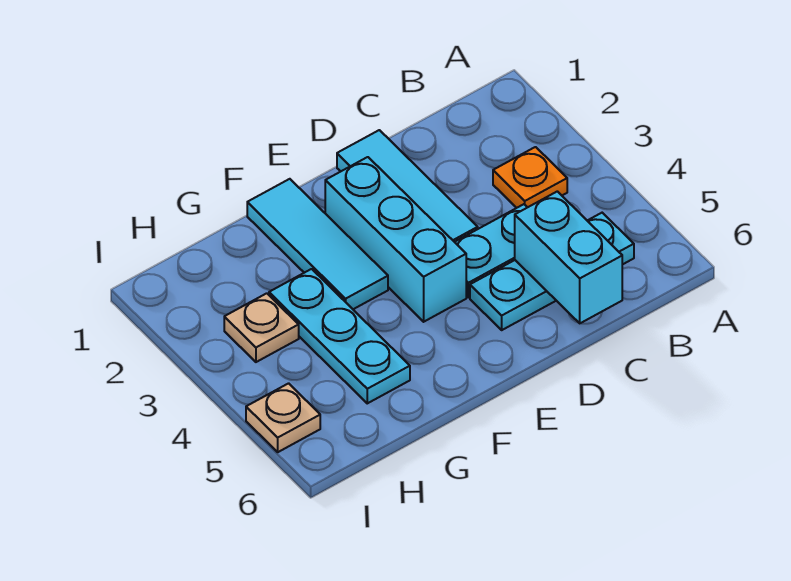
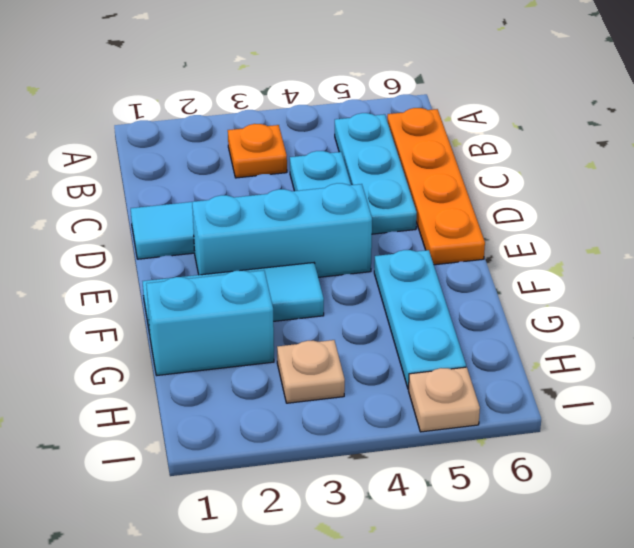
none -> orange plate B6:E6 level 1
cyan brick C5:C6 level 2 -> cyan brick G1:G2 level 1
cyan plate G3:G5 level 1 -> cyan plate F5:H5 level 1

